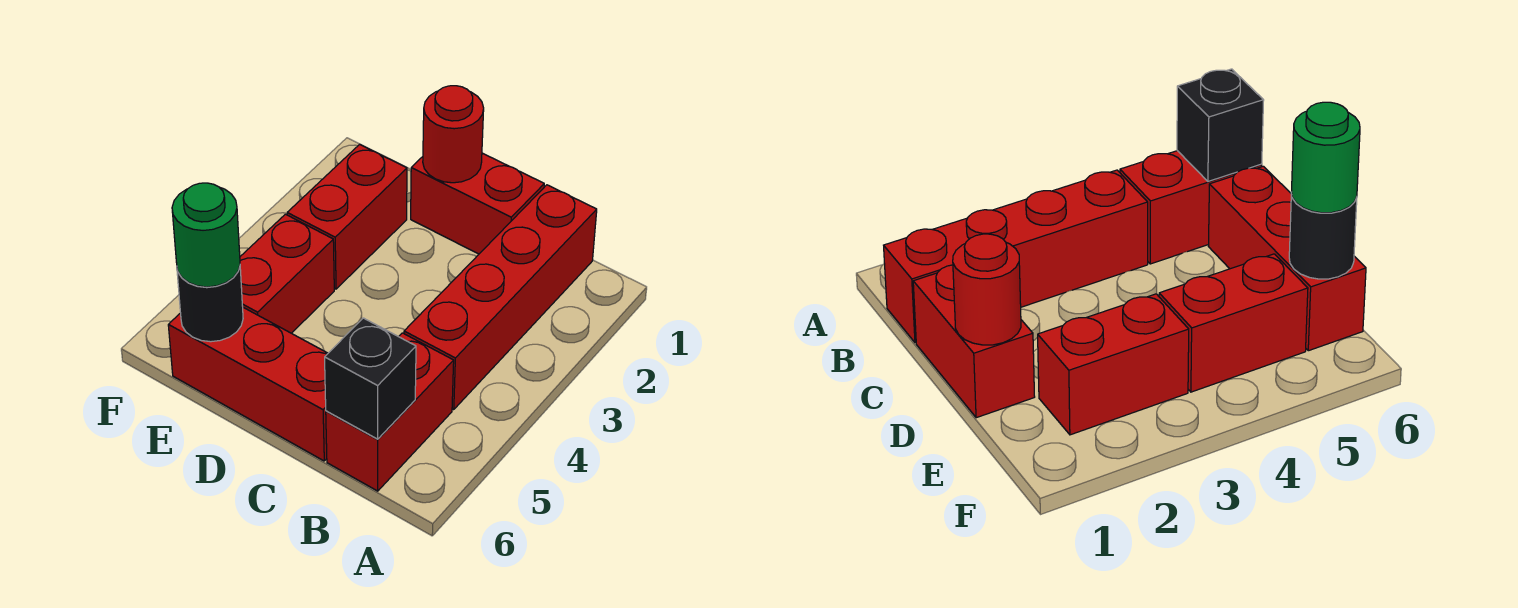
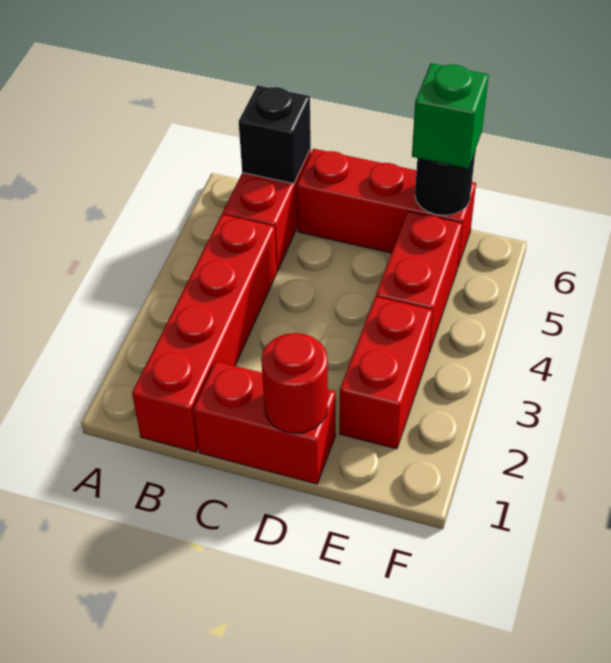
green round brick E6 level 3 -> green brick E6 level 3

